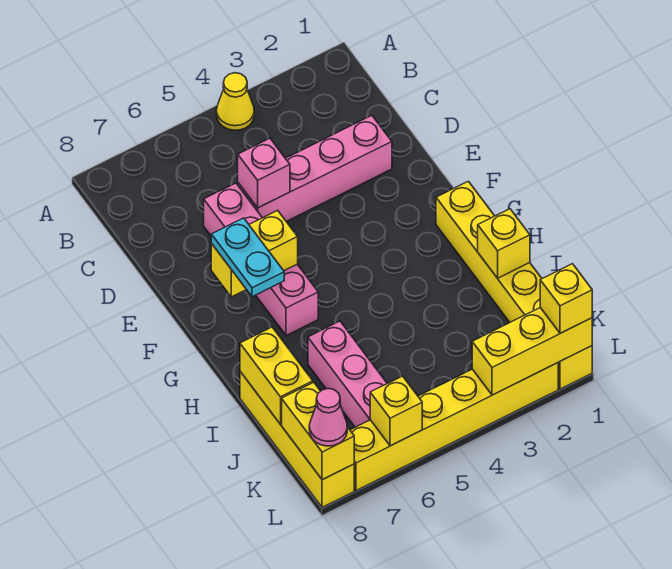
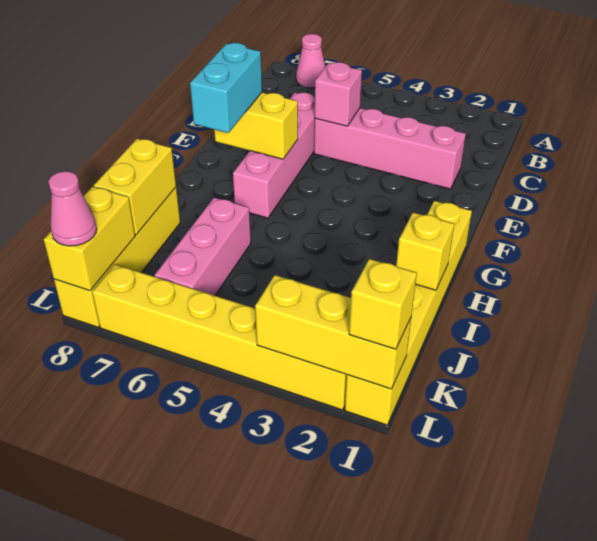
yellow cone A4 level 1 -> none
none -> pink cone A7 level 1
cyan plate F7:G7 level 3 -> cyan brick F7:G7 level 3
yellow brick L6 level 2 -> none

